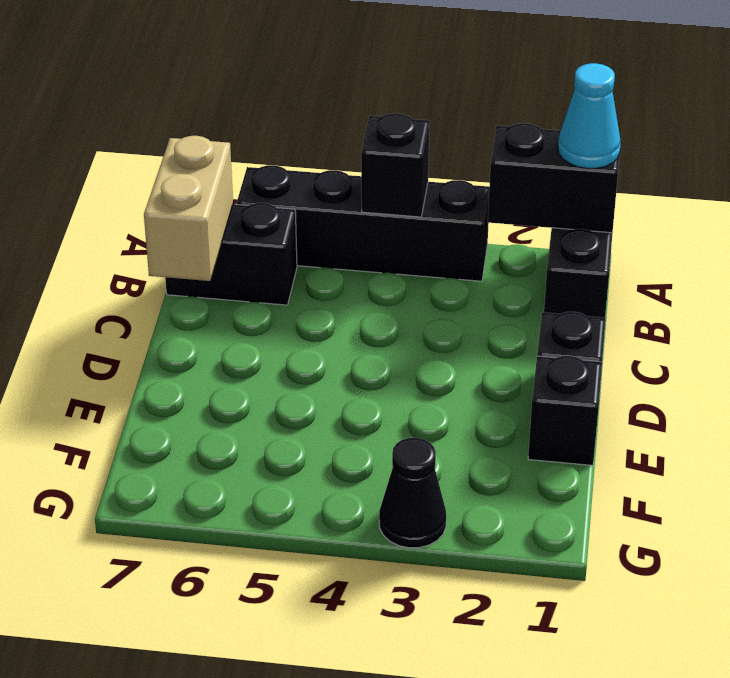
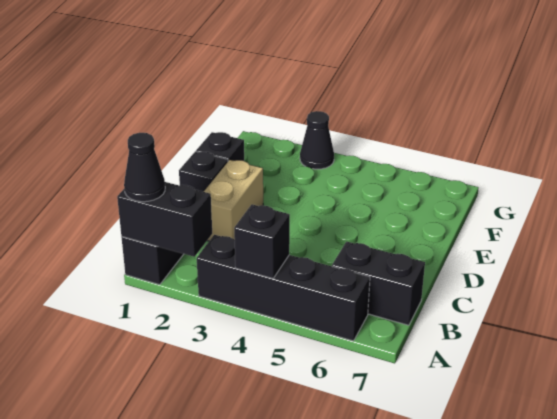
cyan cone A1 level 3 -> black cone A1 level 3
tan brick B7:C7 level 2 -> tan brick C2:D2 level 1

